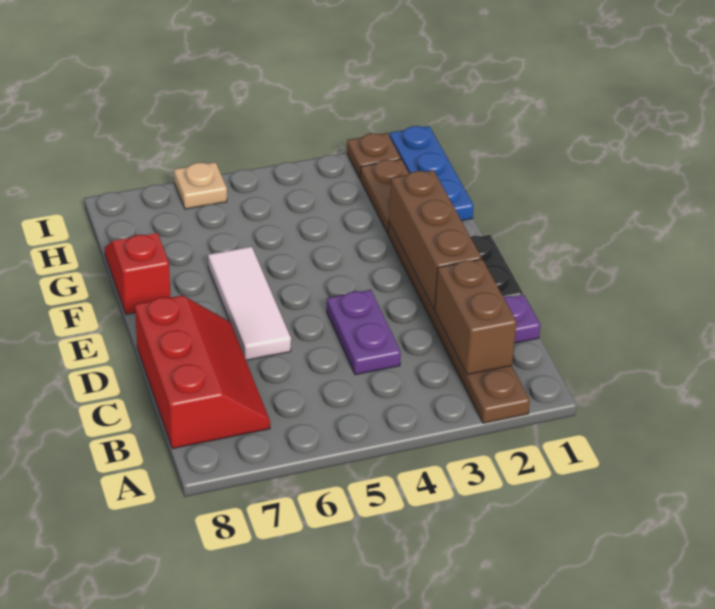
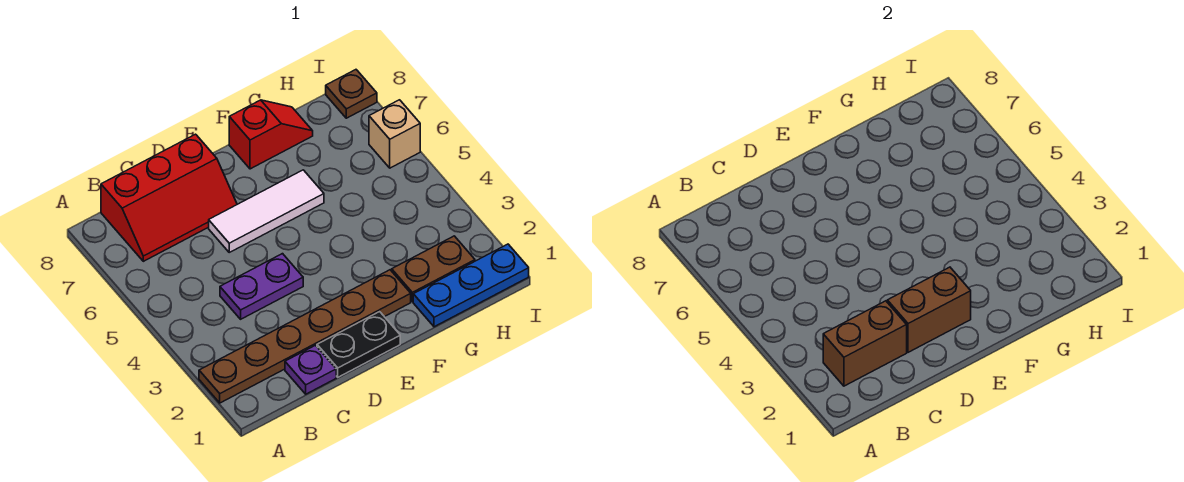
brown brick D2:F2 level 2 -> brown brick D2:E2 level 2
brown plate I2 level 1 -> brown plate I8 level 1
tan plate I6 level 1 -> tan brick I6 level 1

